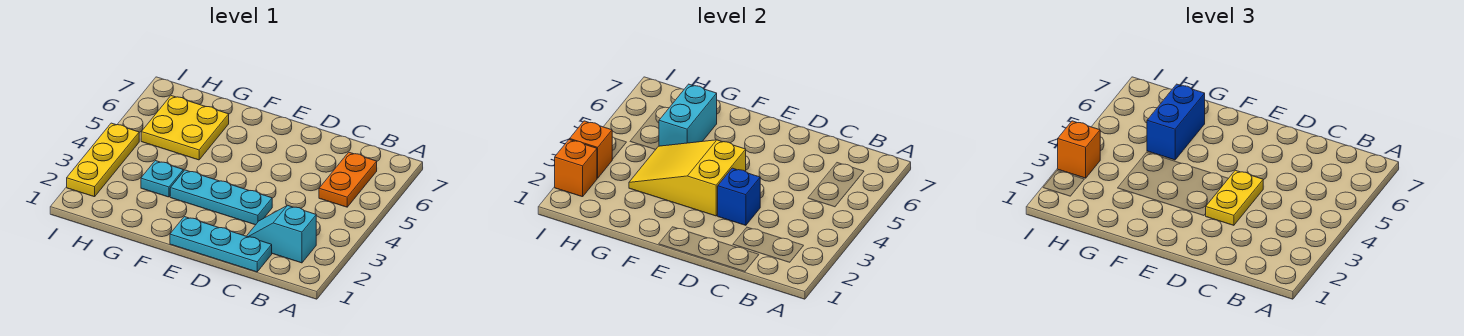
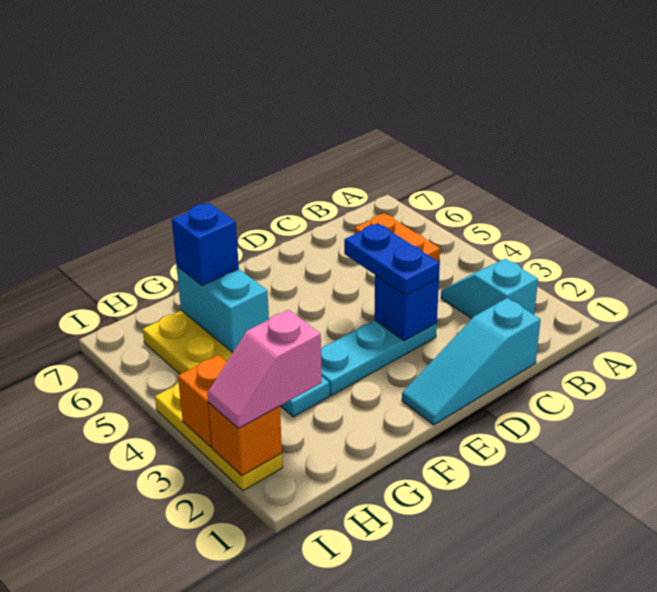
cyan slope B2:C2 level 1 top B -> cyan slope B2:B3 level 1 top 2
cyan plate C1:E1 level 1 -> cyan slope C1:E1 level 1 top C
yellow plate D3:D4 level 3 -> blue plate D3:D4 level 3
yellow slope E3:G4 level 2 top E -> none
blue brick G5:G6 level 3 -> blue brick G6 level 3
none -> pink slope H2:I2 level 3 top H
orange brick I3 level 3 -> none

